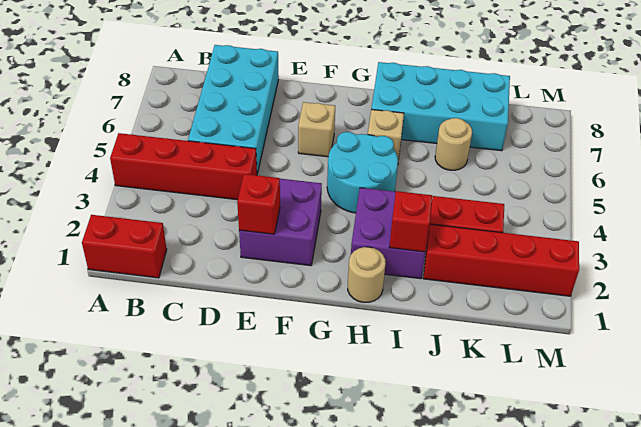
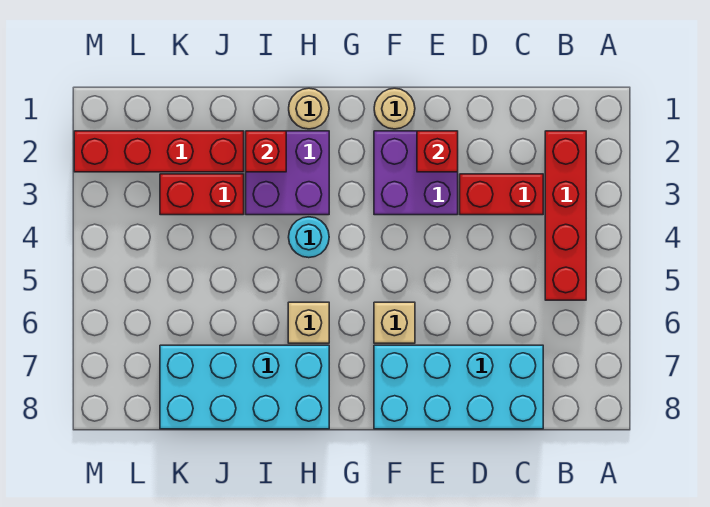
red brick A1:B1 level 1 -> red brick C3:D3 level 1
red brick A4:D4 level 1 -> red brick B2:B5 level 1
cyan brick C5:D8 level 1 -> cyan brick C7:F8 level 1
cyan round brick G4:H5 level 1 -> cyan round brick H4 level 1
tan round brick J6 level 1 -> tan round brick F1 level 1

